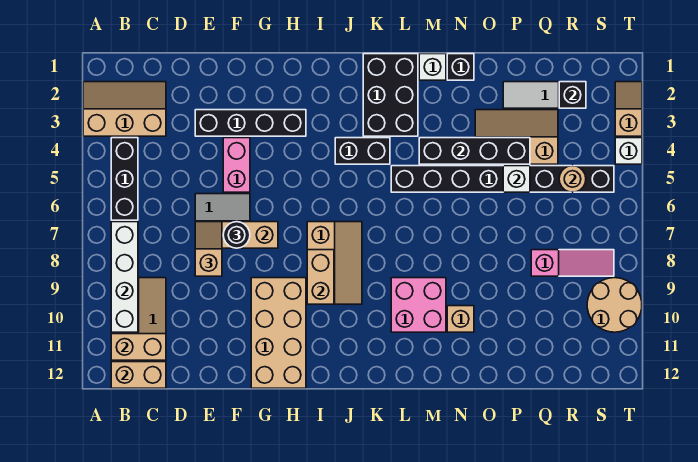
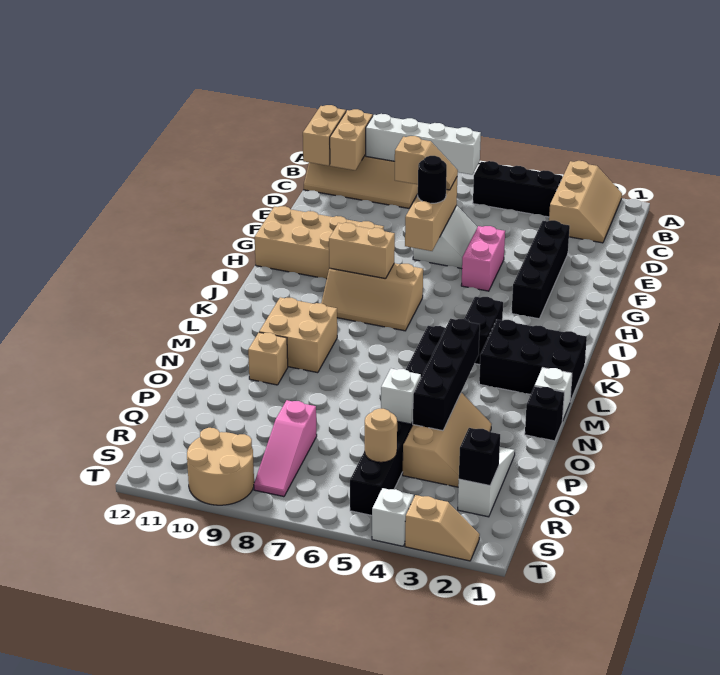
pink brick F4:F5 level 1 -> pink brick F5:G5 level 1
pink brick L9:M10 level 1 -> tan brick L9:M10 level 1

